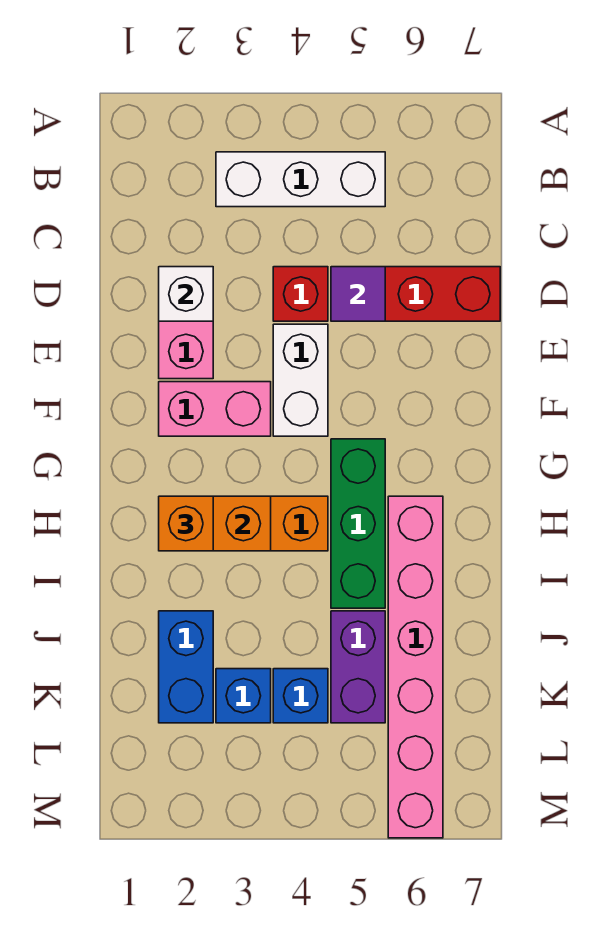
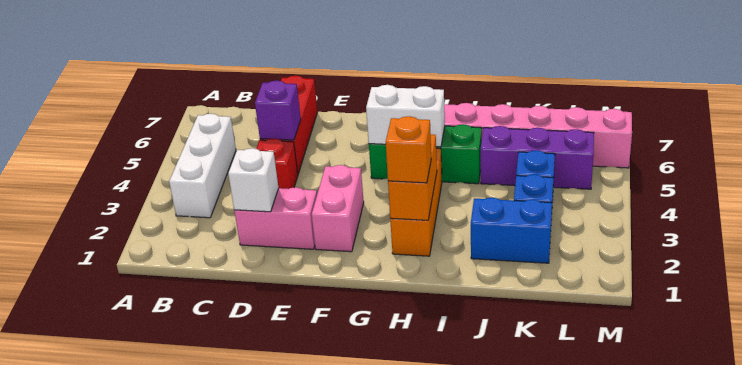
purple tile D5 level 2 -> purple brick D5 level 2
white brick E4:F4 level 1 -> white brick G5:H5 level 2
purple brick J5:K5 level 1 -> purple brick J5:L5 level 1

